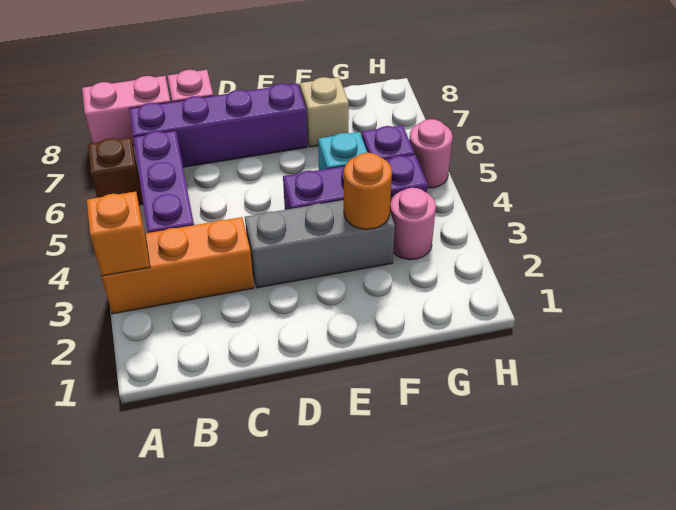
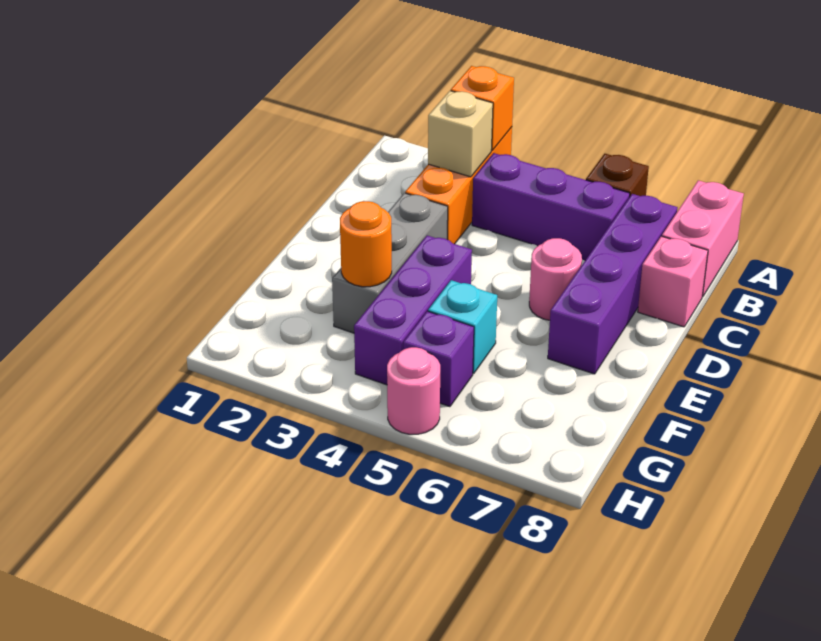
tan brick F7 level 1 -> tan brick B3 level 2
pink round brick G3 level 1 -> pink round brick D6 level 1

